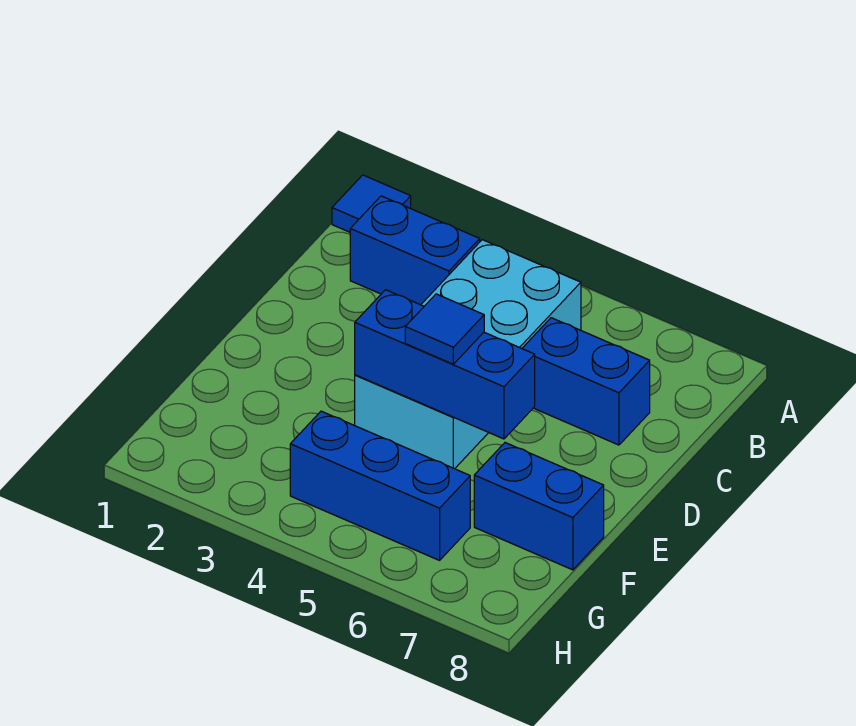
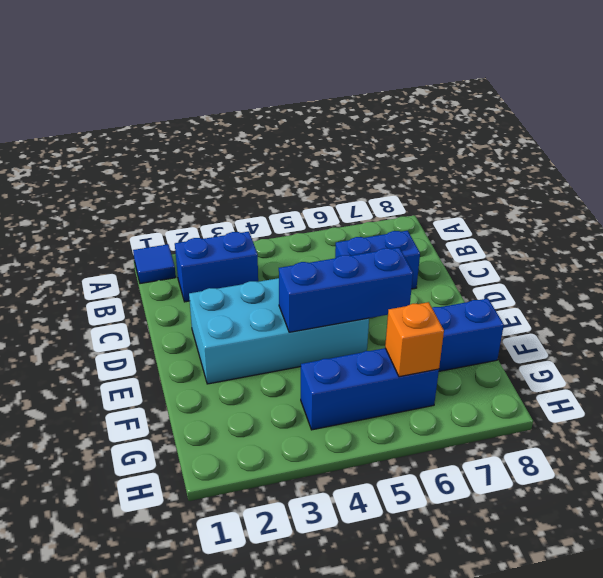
cyan brick B4:E5 level 1 -> cyan brick D2:E5 level 1
blue tile E5 level 3 -> none
none -> orange brick G6 level 2

